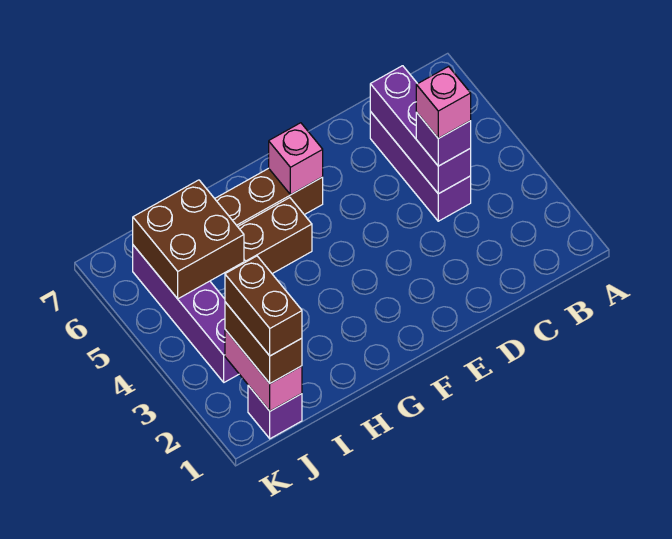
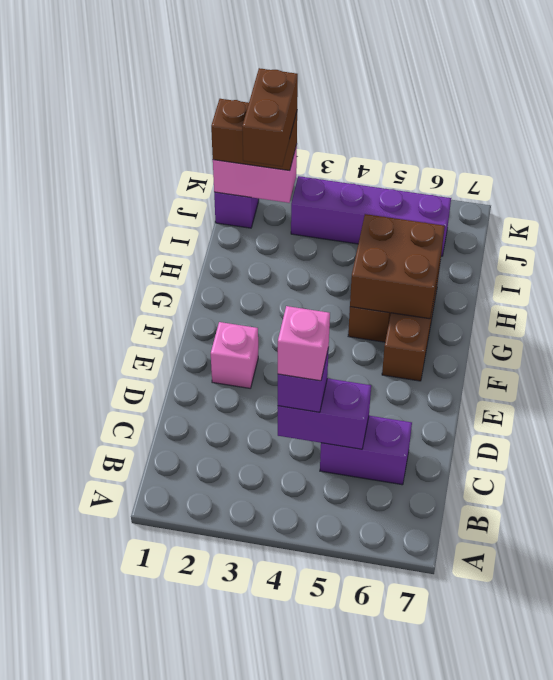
purple brick C4:C6 level 1 -> purple brick C5:C6 level 1
purple brick C4:C6 level 2 -> purple brick C4:C5 level 2
pink brick F6 level 2 -> pink brick E2 level 1
brown brick I5:J6 level 2 -> brown brick G5:H6 level 2
brown brick J1:J2 level 4 -> brown brick I2:J2 level 4

